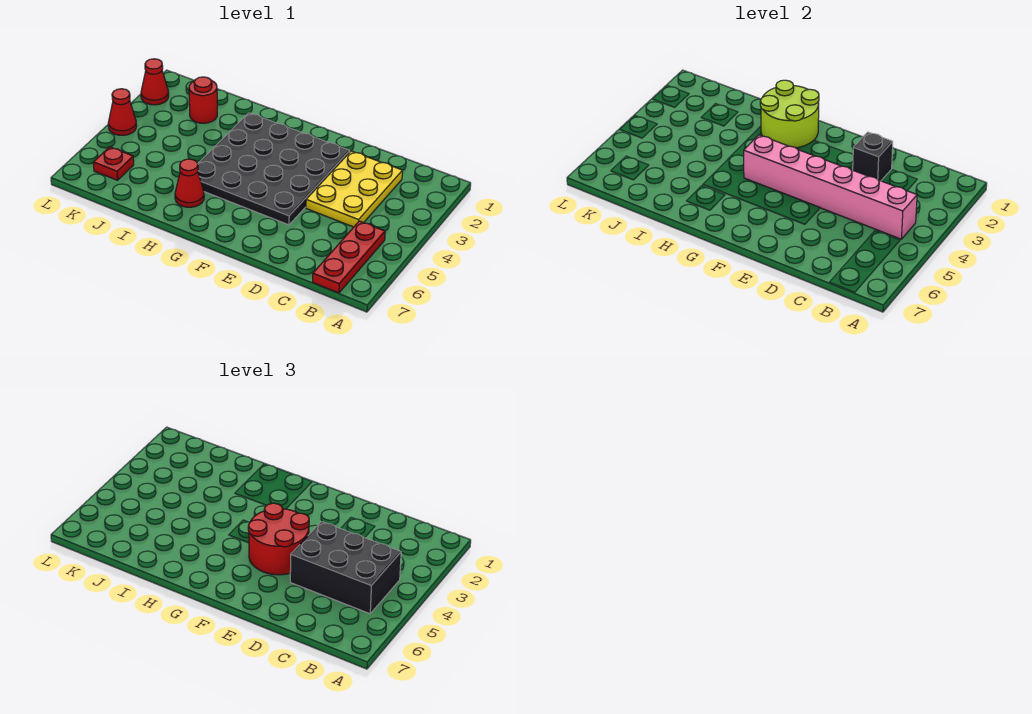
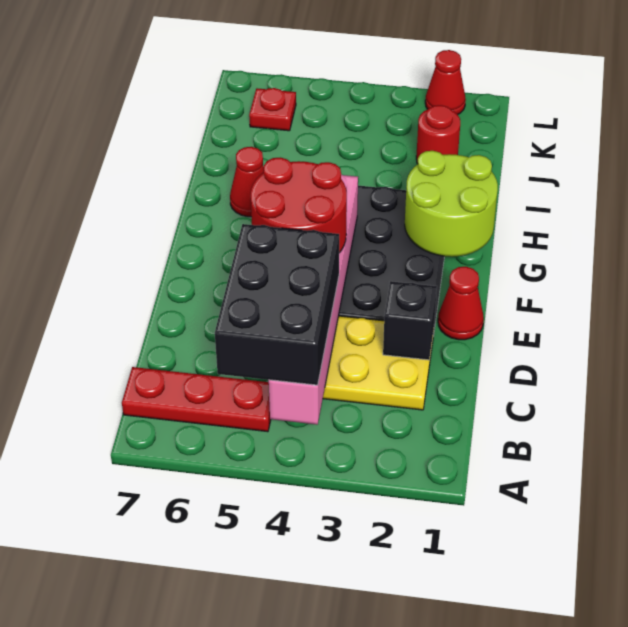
red cone L4 level 1 -> red cone E1 level 1

